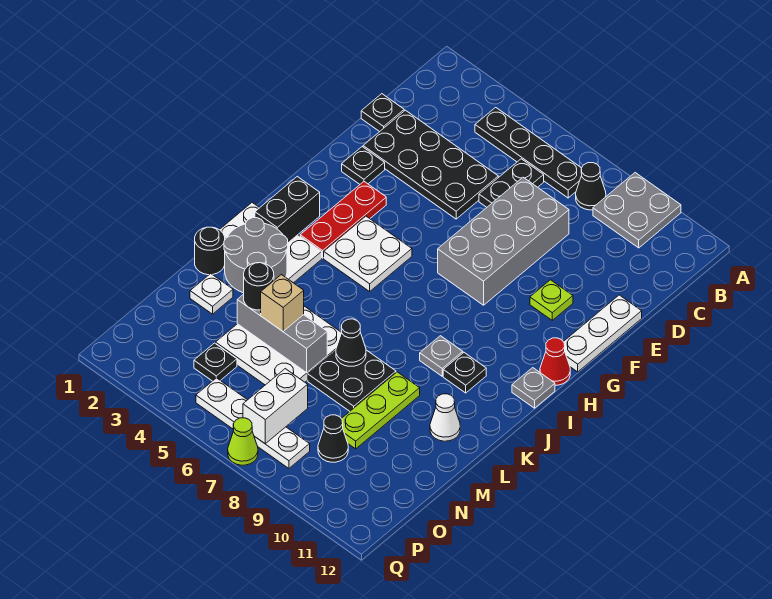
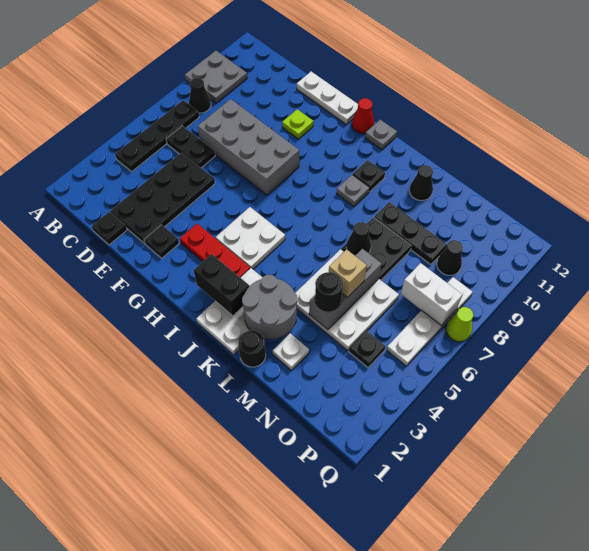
lime plate L9:N9 level 1 -> black plate L9:N9 level 1
white cone L11 level 1 -> black cone L11 level 1

